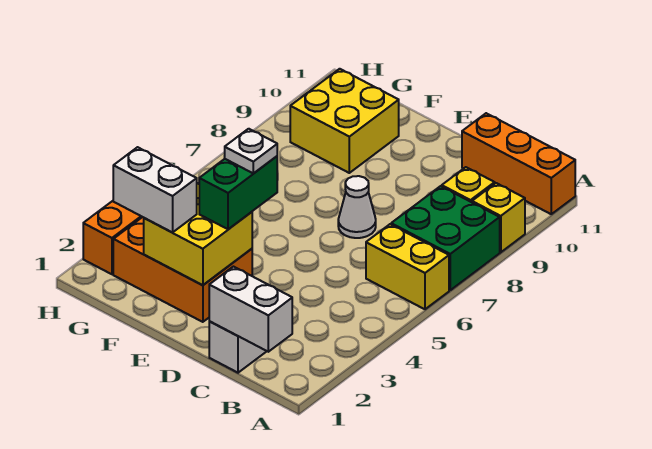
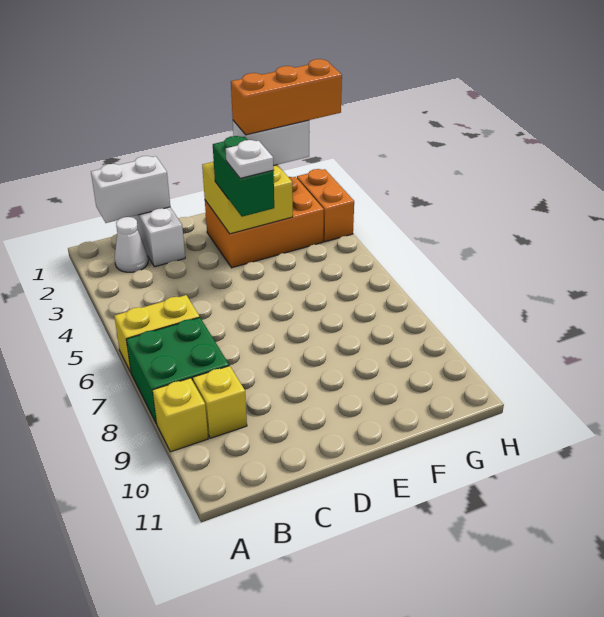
orange brick A11:C11 level 1 -> orange brick F2:H2 level 4
white cone D7 level 1 -> white cone B2 level 1
yellow brick F9:G10 level 1 -> none

